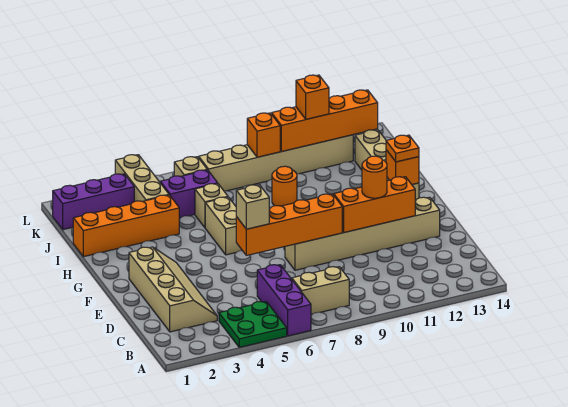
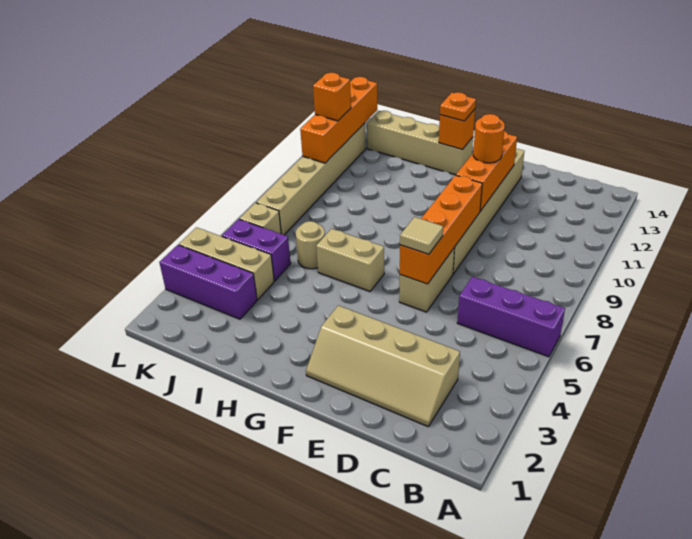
green plate A4:B5 level 1 -> none
tan brick B7:B8 level 1 -> tan brick E6:E7 level 1
tan slope C2:F3 level 1 top 2 -> tan slope C2:F3 level 1 top 3
tan brick E6 level 3 -> tan tile E6 level 3
orange brick I1:I4 level 1 -> none
tan brick I6 level 1 -> tan round brick I6 level 1
orange round brick I9 level 1 -> none
purple brick J5:J6 level 1 -> purple brick J5:K5 level 1
purple brick K1:K3 level 1 -> purple brick J3:L3 level 1
orange brick K9 level 2 -> none

